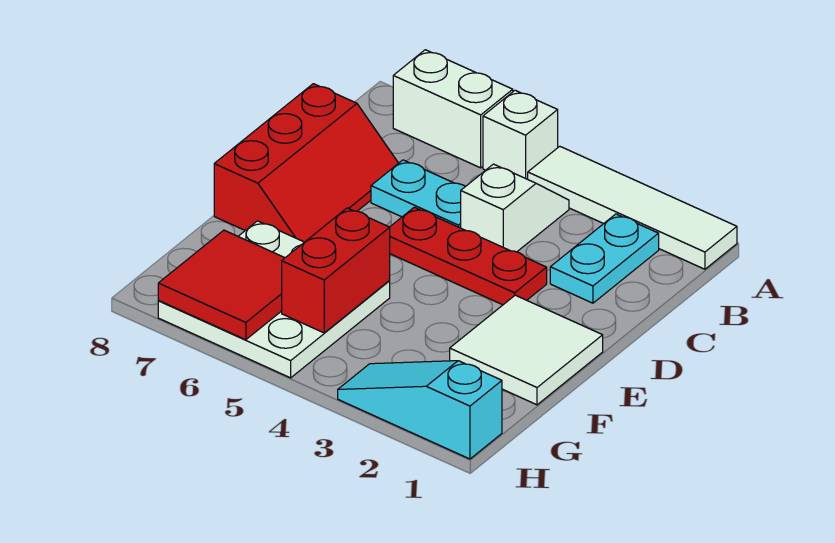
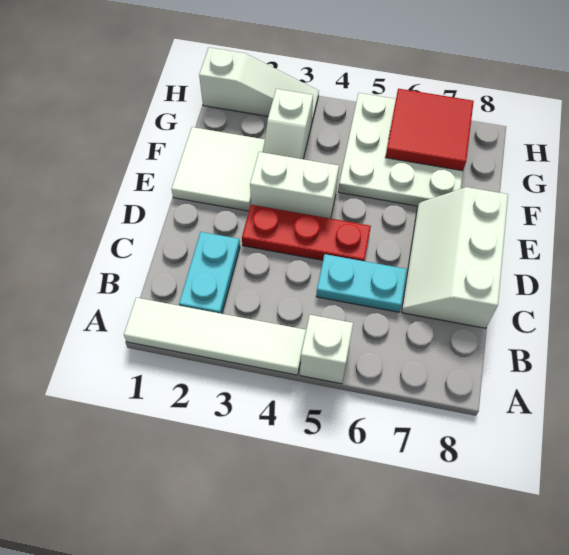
white brick A6:A7 level 1 -> white brick E3:E4 level 1
white slope B4:C4 level 1 top C -> white slope F3:G3 level 1 top G
red slope C7:E8 level 1 top 8 -> white slope C7:E8 level 1 top 8
red brick F5:G5 level 2 -> none
cyan slope H1:H3 level 1 top 1 -> white slope H1:H3 level 1 top 1

